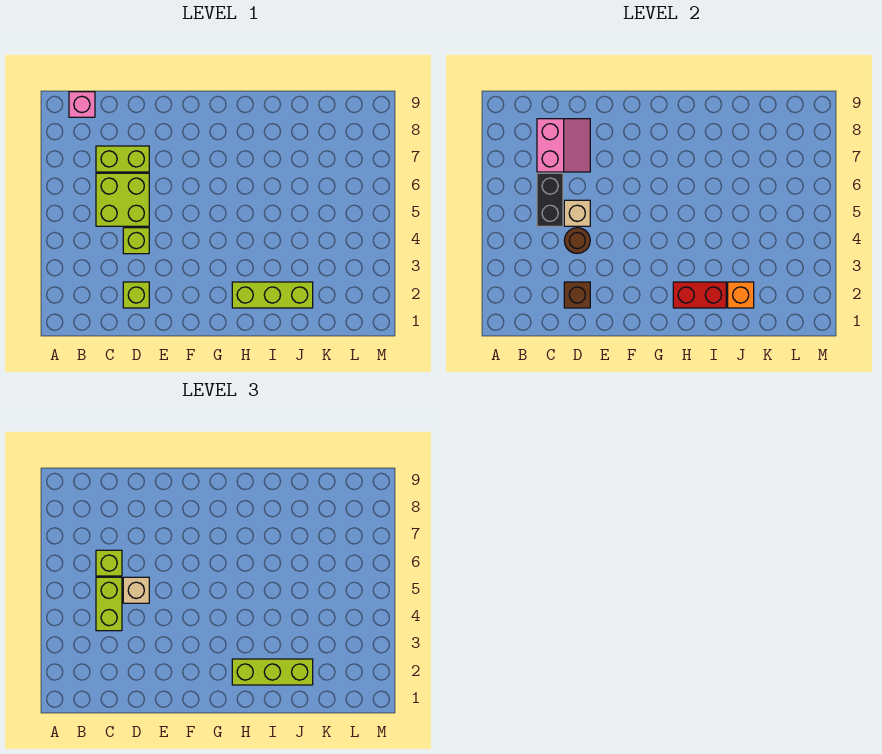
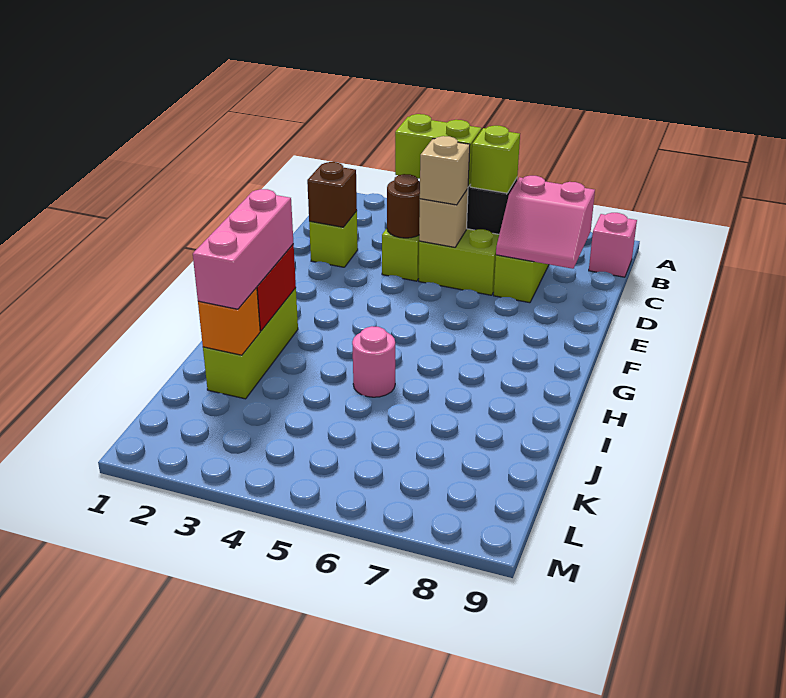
lime brick H2:J2 level 3 -> pink brick H2:J2 level 3
none -> pink round brick I5 level 1

